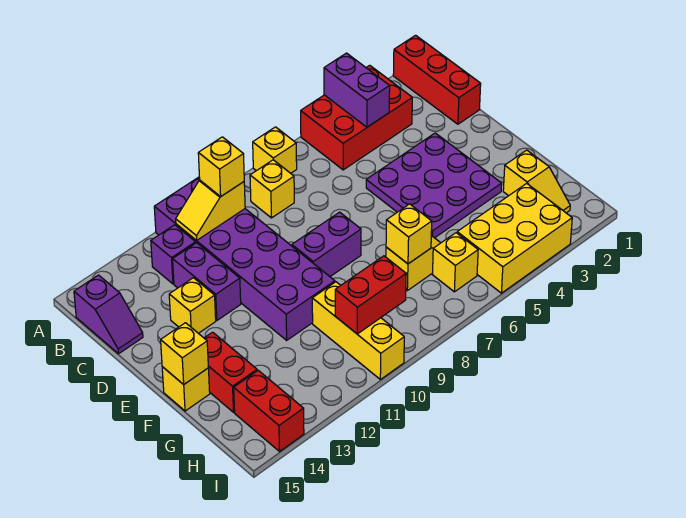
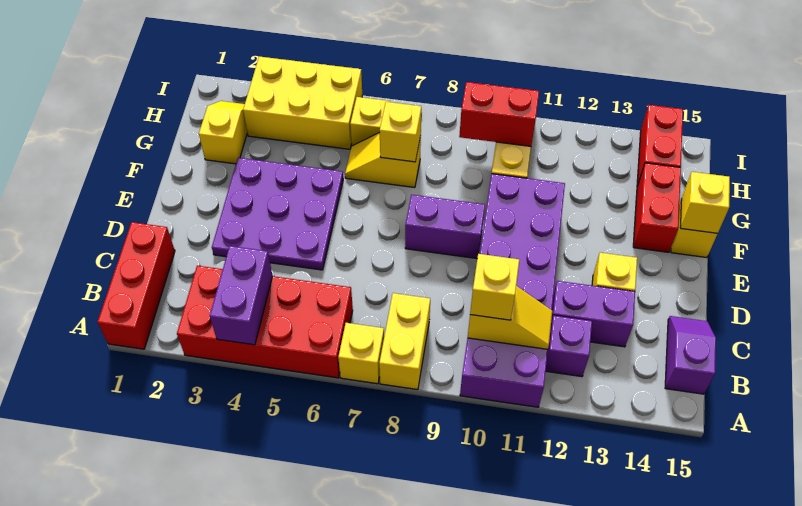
red brick A3:B5 level 1 -> red brick A3:B6 level 1
yellow brick B8 level 1 -> yellow brick A8:B8 level 1
purple brick C12:D12 level 1 -> purple brick C12:C13 level 1

